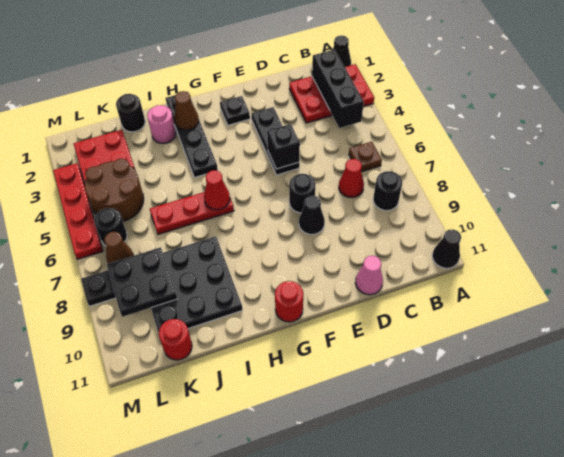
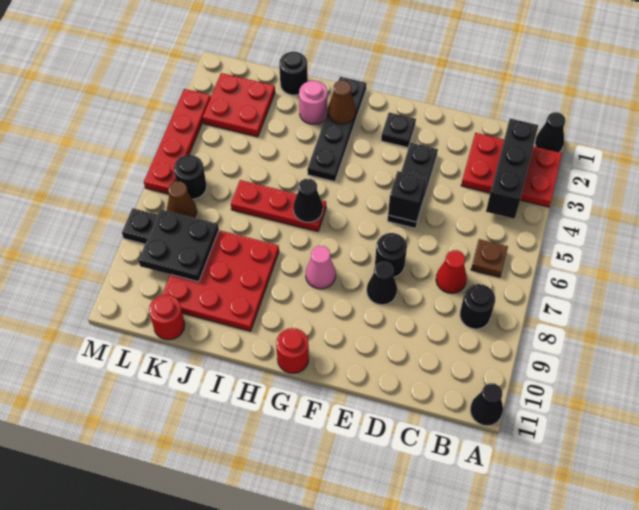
pink cone D11 level 1 -> pink cone G8 level 1
red cone H6 level 2 -> black cone H6 level 2
black plate I8:K10 level 1 -> red plate I8:K10 level 1
brown round brick K4:L5 level 1 -> none

